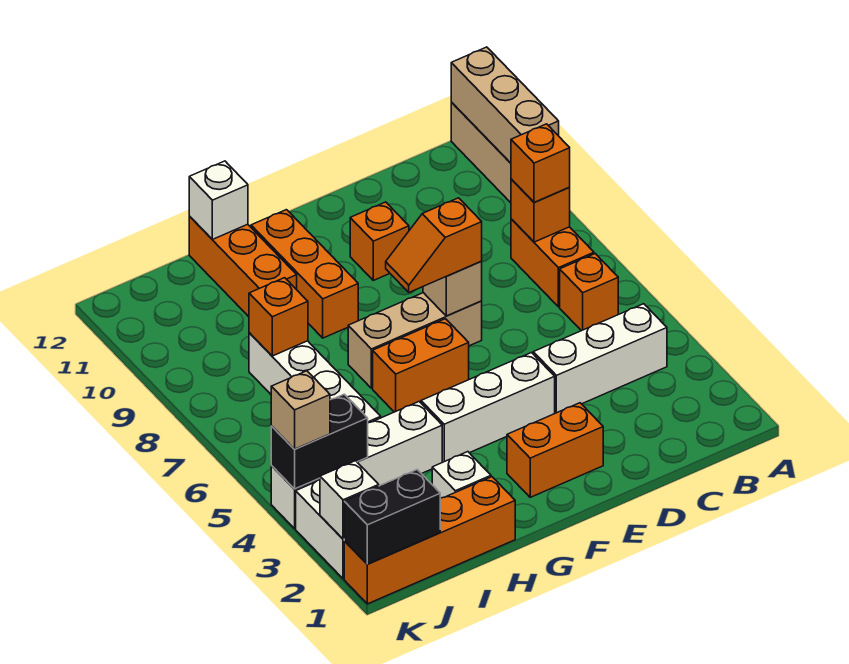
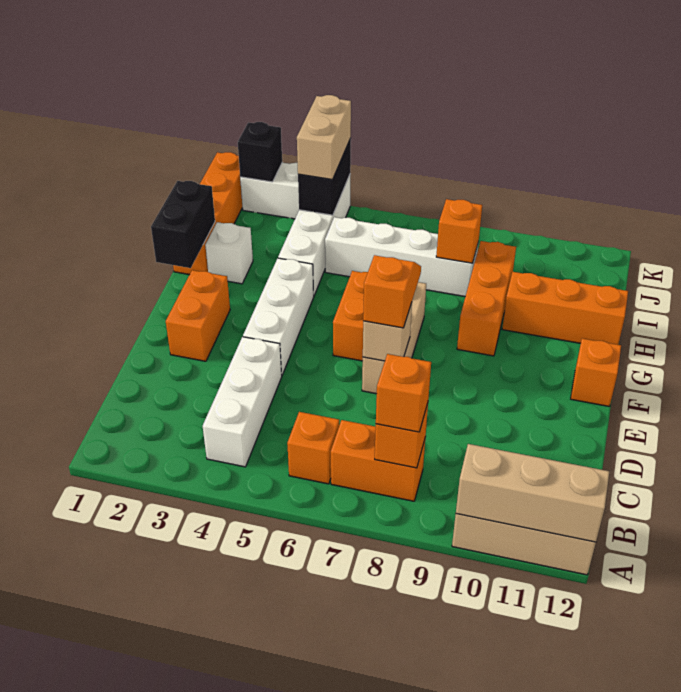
orange brick E10 level 1 -> orange brick F12 level 1
orange brick G9:G11 level 1 -> orange brick G9:I9 level 1
white brick H12 level 2 -> none
black brick J1:K1 level 2 -> black brick G1:H1 level 2
white brick K2 level 2 -> black brick K2 level 2
tan brick K4 level 3 -> tan brick J4:K4 level 3

